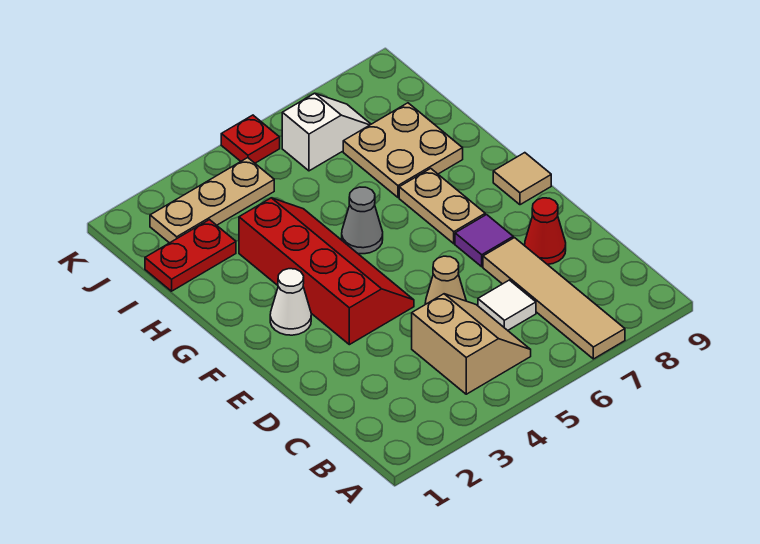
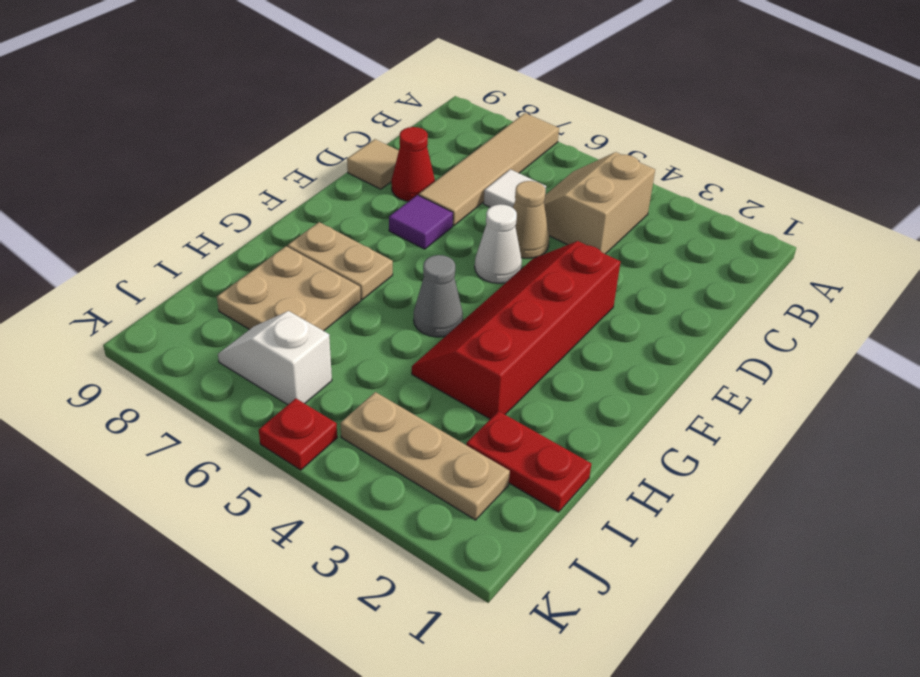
white cone F2 level 1 -> white cone E5 level 1
tan plate F7:G7 level 1 -> tan plate G7:G8 level 1
tan tile F9 level 1 -> tan tile D9 level 1

